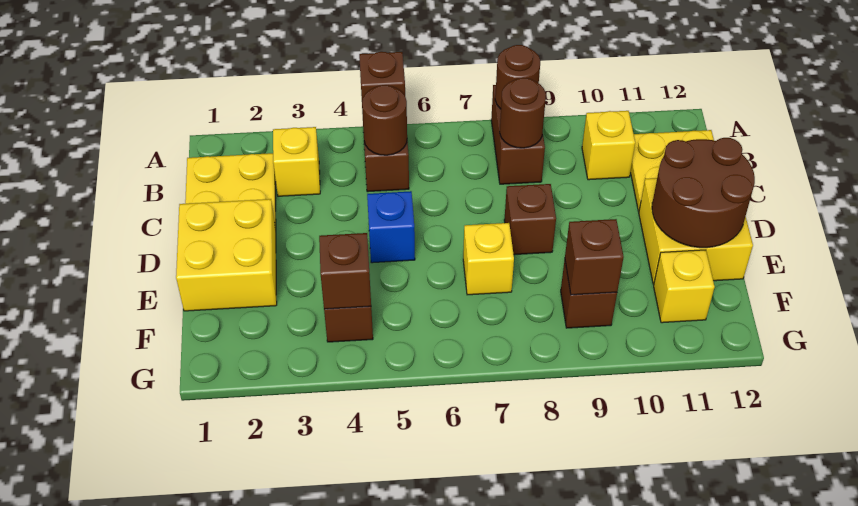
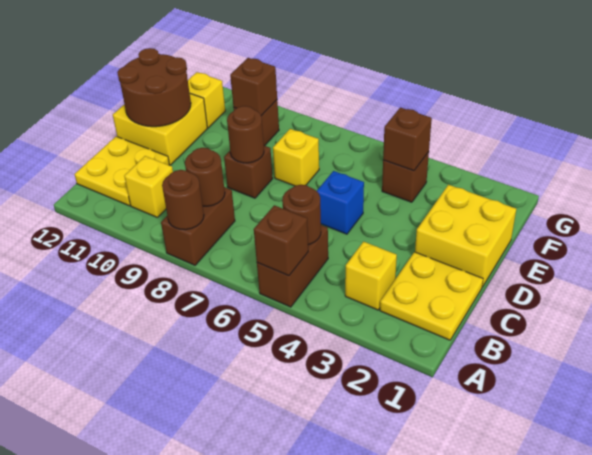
none -> brown round brick D8 level 2

